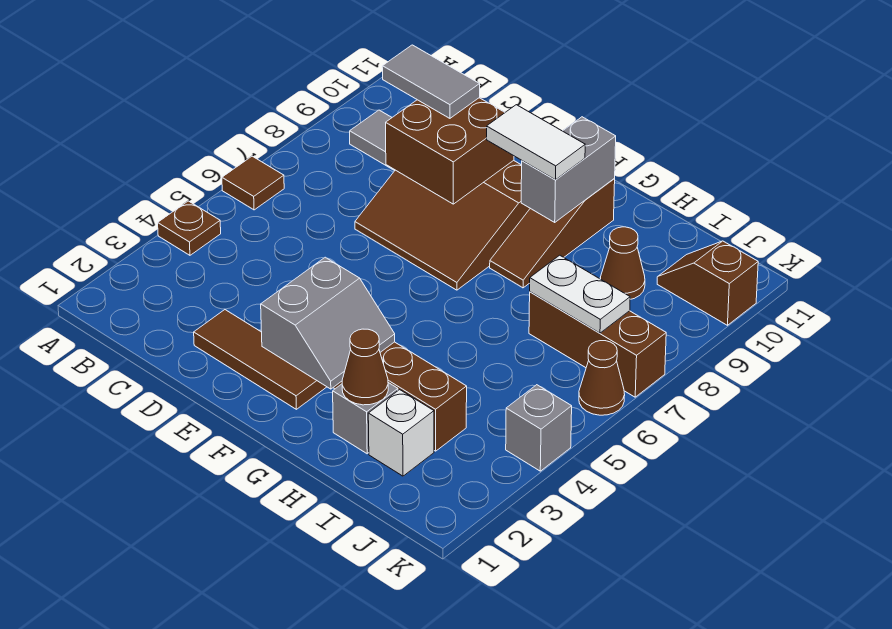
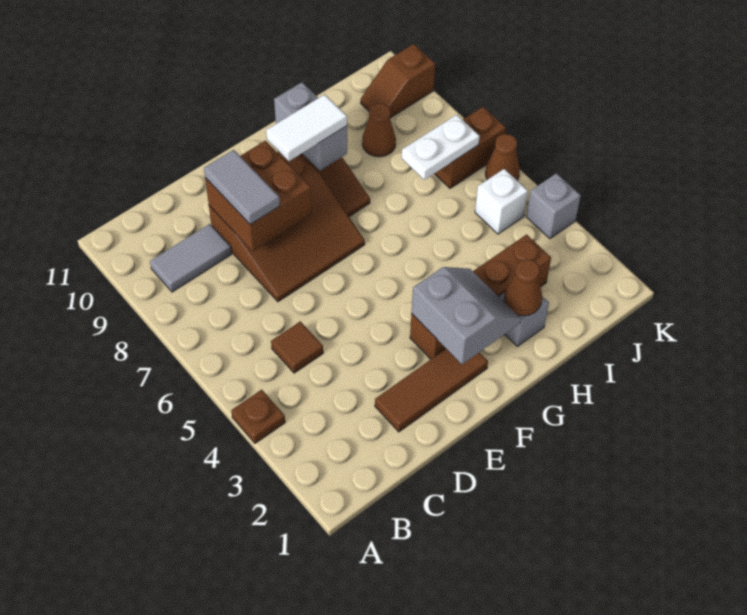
brown tile A6 level 1 -> brown tile C5 level 1
grey tile C9:D9 level 3 -> grey tile D8:D9 level 3
white brick I2 level 1 -> white brick J5 level 1
brown brick I7:K7 level 1 -> brown brick J7:K7 level 1

